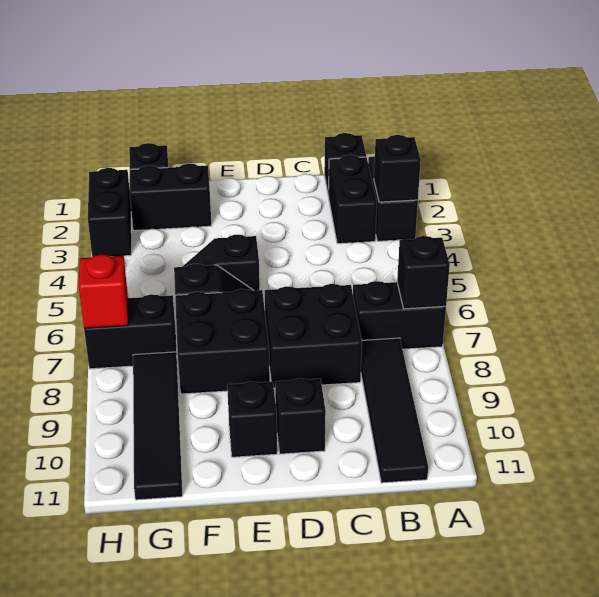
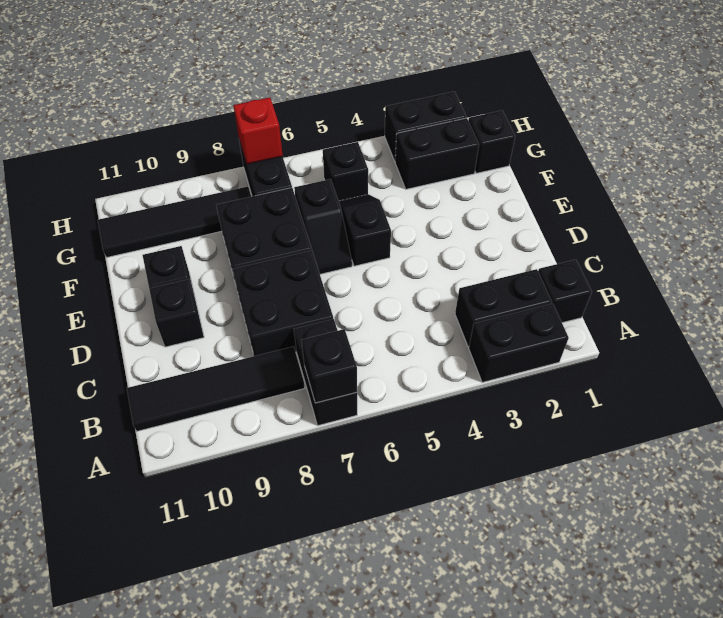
black brick A3 level 2 -> black brick G5 level 1
black brick F2:G2 level 1 -> black brick G2:G3 level 1

